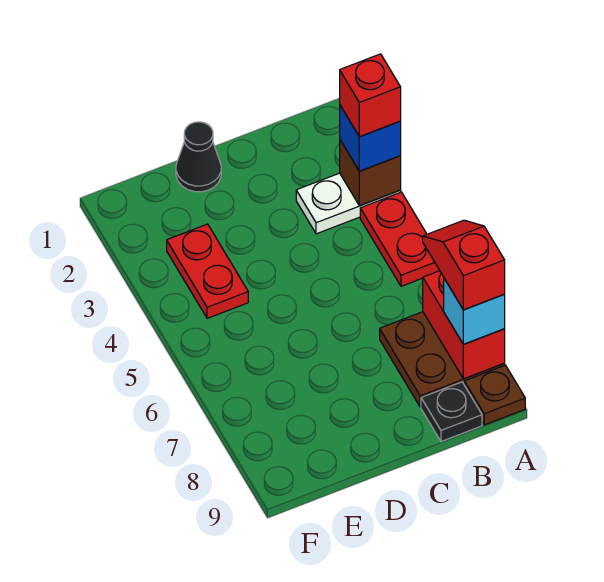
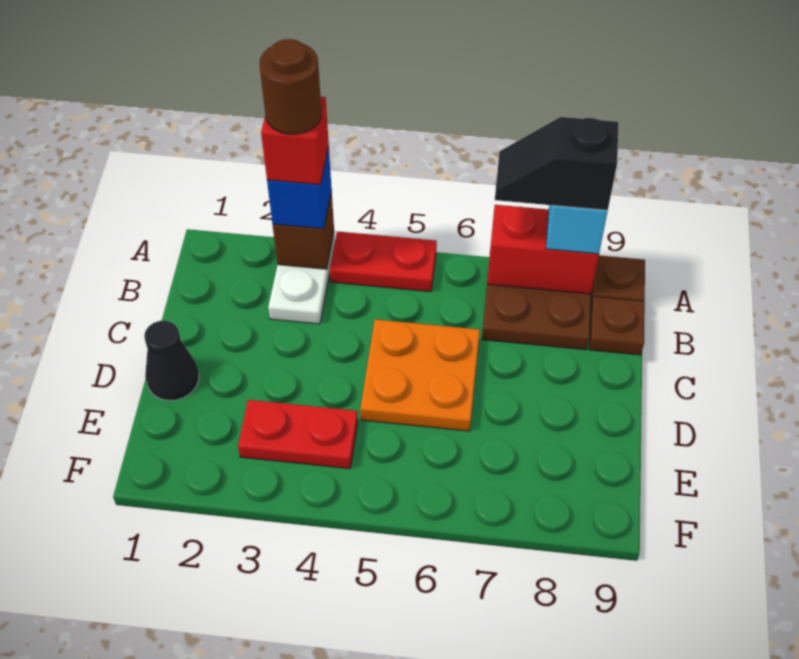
none -> brown round brick A3 level 5
red slope A7:A8 level 4 top 8 -> black slope A7:A8 level 4 top 8
black plate B9 level 1 -> brown plate B9 level 1
none -> orange plate C5:D6 level 1

